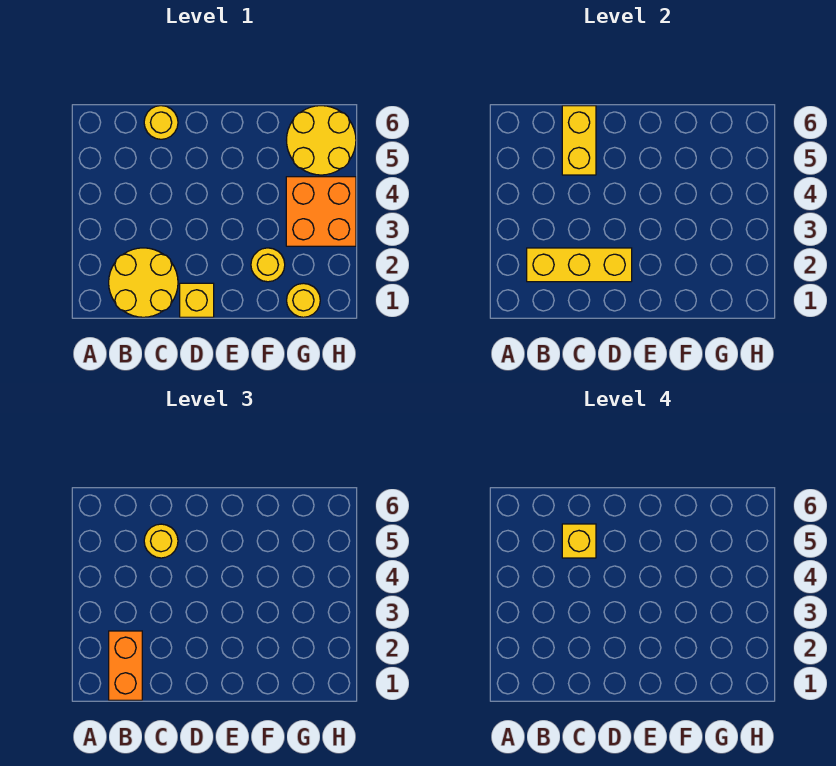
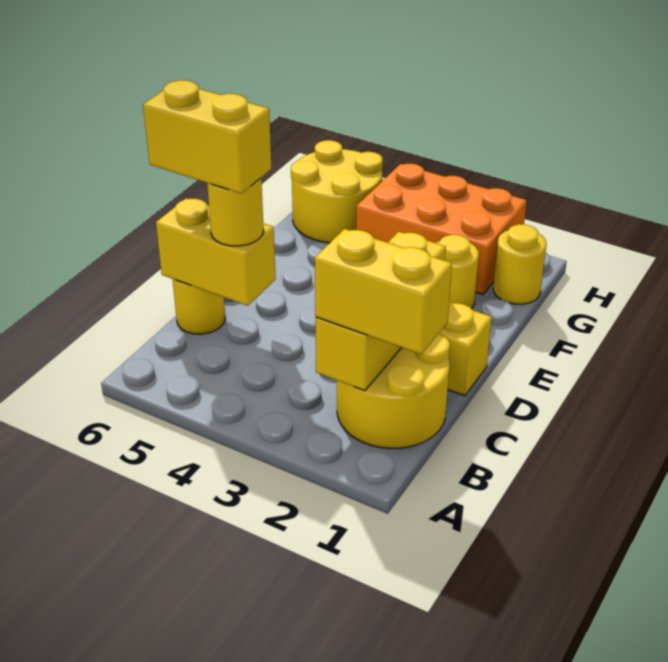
orange brick B1:B2 level 3 -> yellow brick B1:B2 level 3
yellow brick C5 level 4 -> yellow brick C5:C6 level 4
orange brick G3:H4 level 1 -> orange brick G2:H4 level 1

